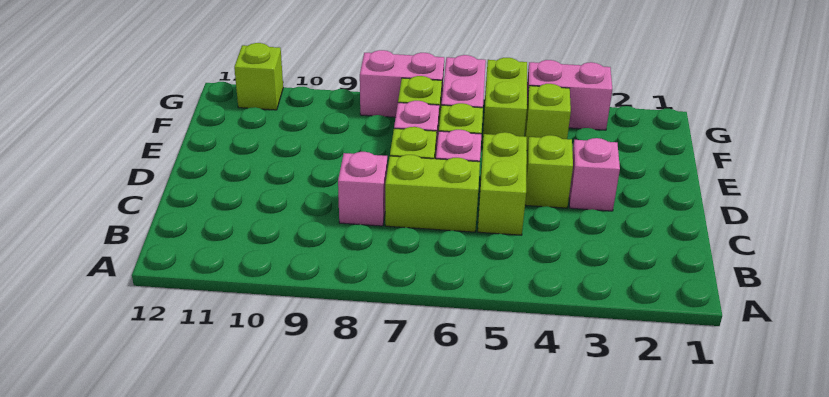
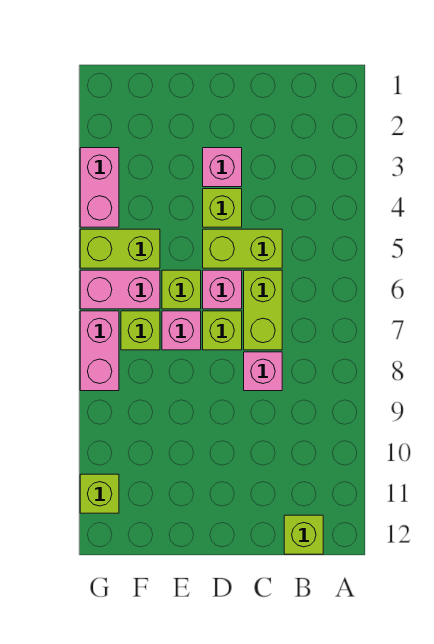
lime brick F4 level 1 -> lime brick B12 level 1

